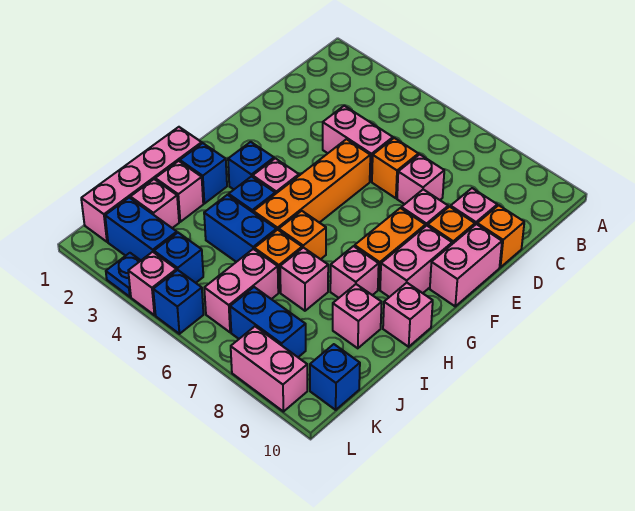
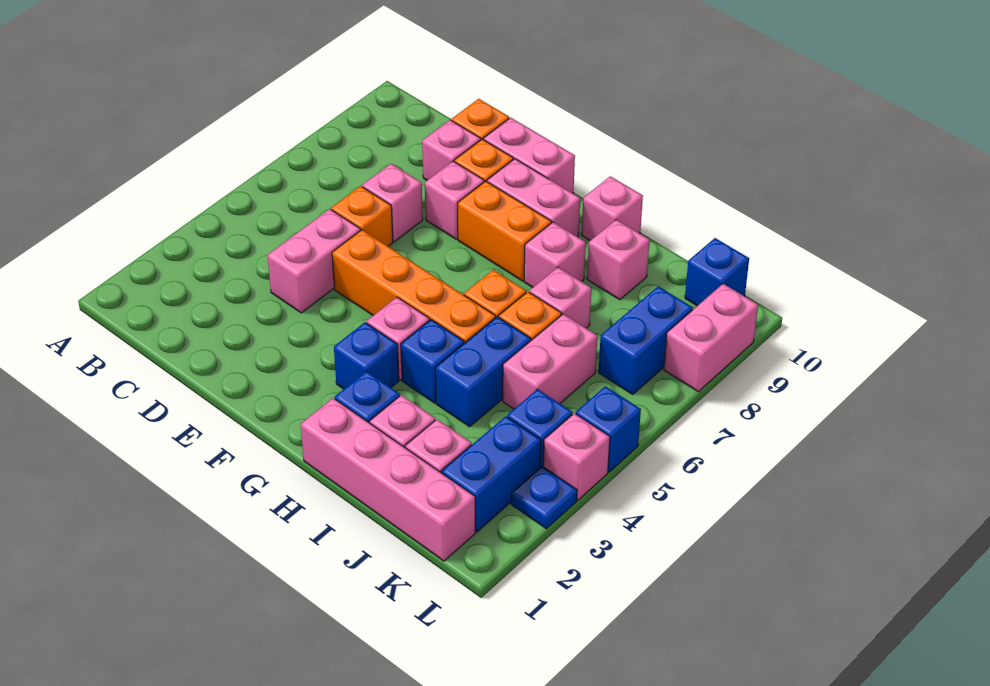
pink brick J6:K6 level 1 -> pink brick J5:J6 level 1

